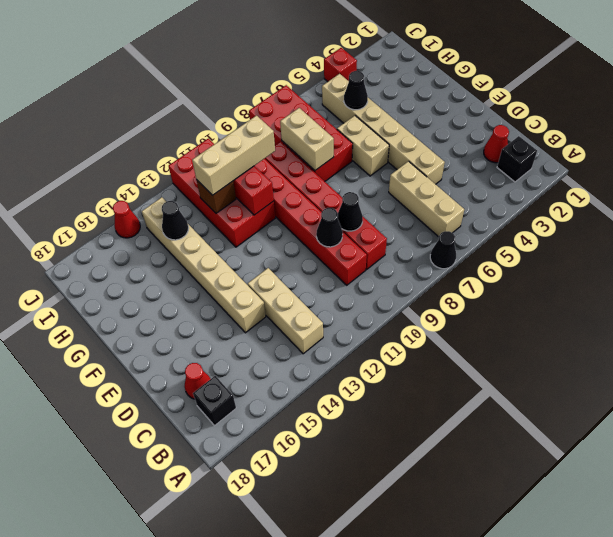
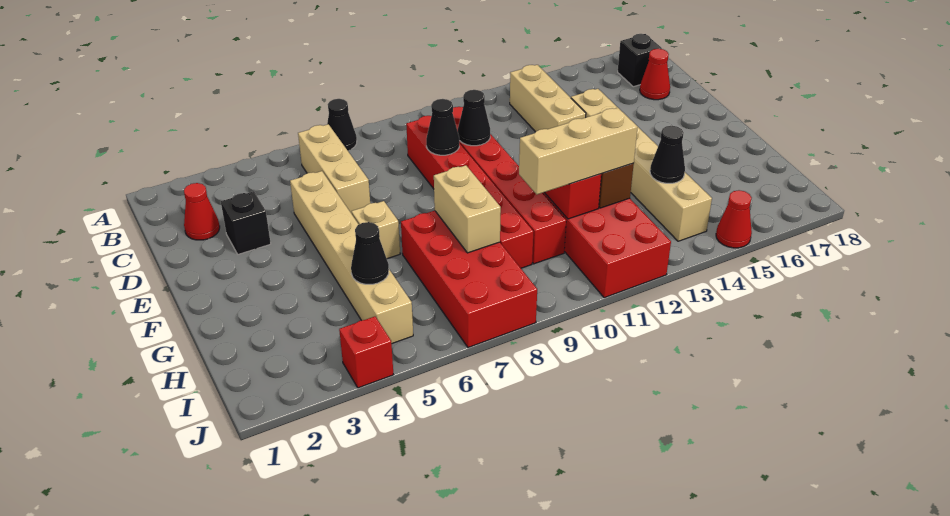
black brick B2 level 1 -> black brick D3 level 1
tan brick F6:G6 level 1 -> tan brick F6 level 1

